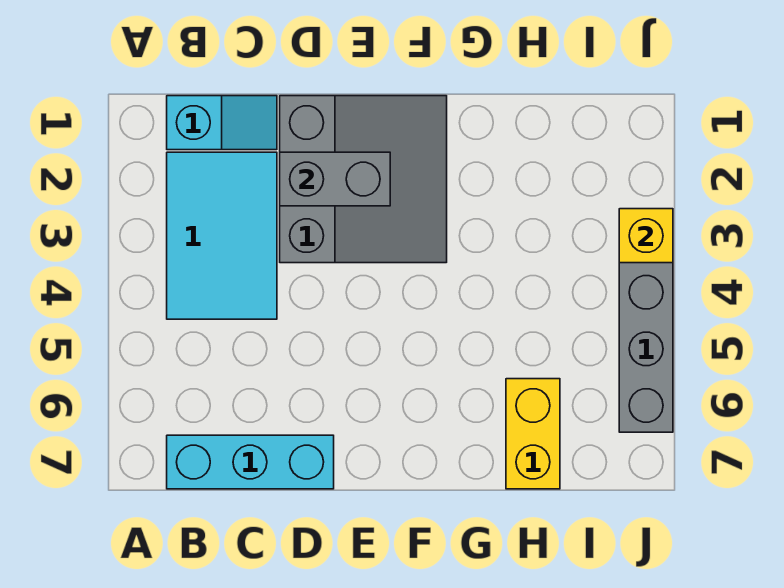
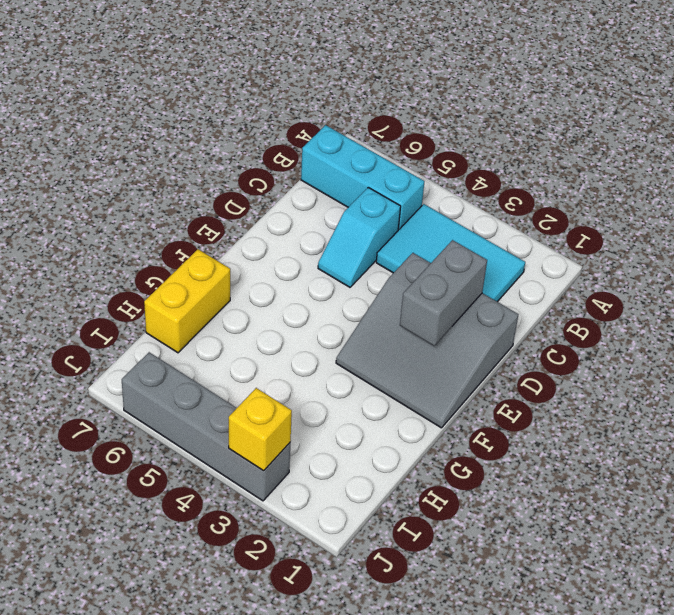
cyan slope B1:C1 level 1 top B -> cyan slope C5:D5 level 1 top C
cyan brick B7:D7 level 1 -> cyan brick B5:B7 level 1
yellow brick H6:H7 level 1 -> yellow brick G7:H7 level 1

